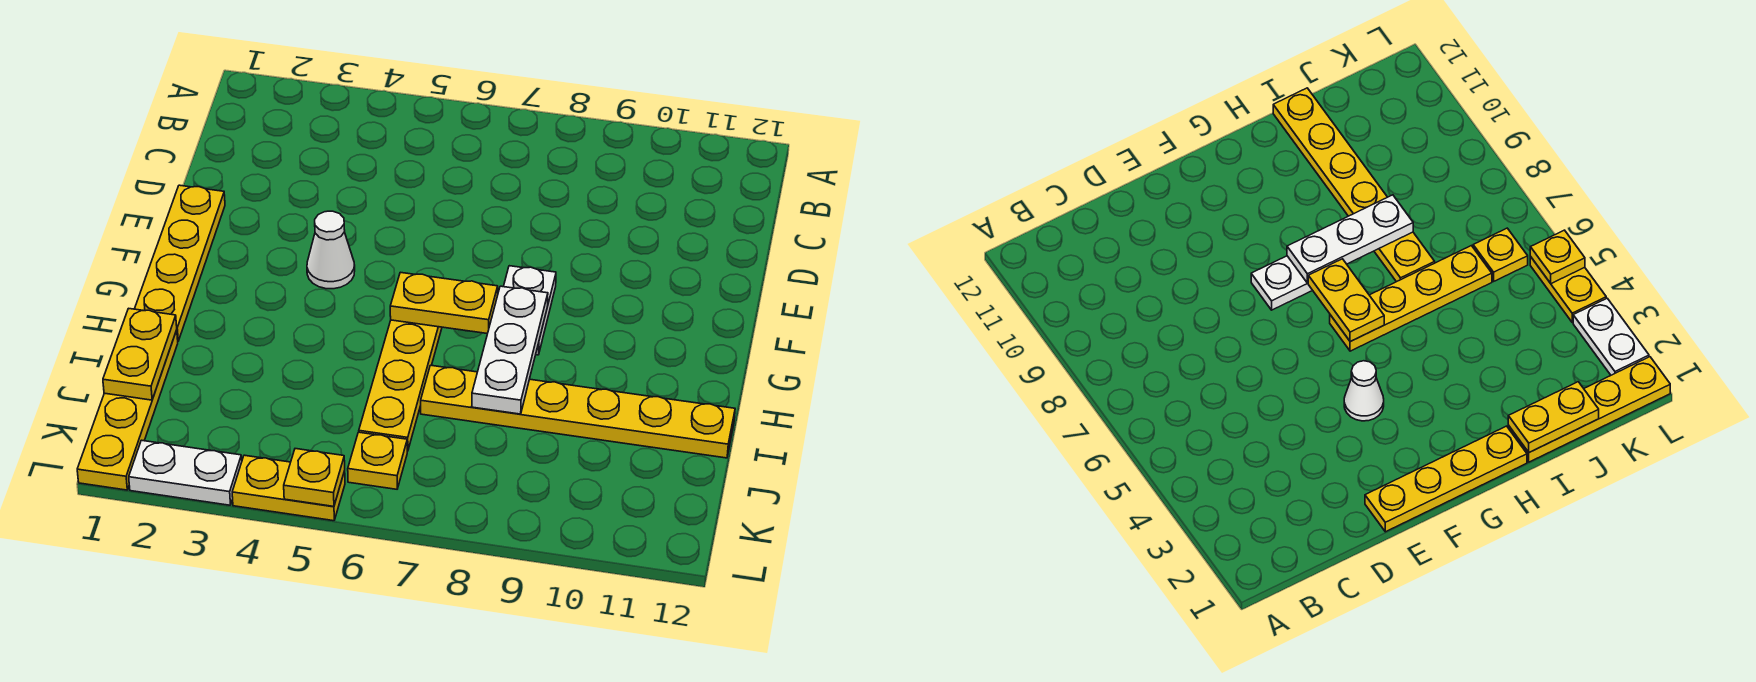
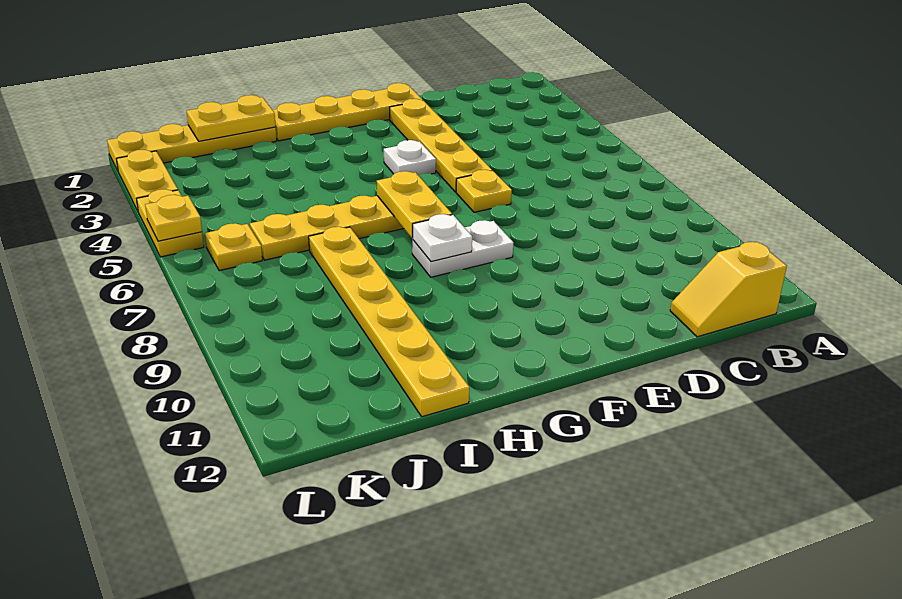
none -> yellow slope B12:C12 level 1 top B
none -> yellow plate E2:E5 level 1
none -> yellow plate E6 level 1
white cone F4 level 1 -> white plate F4 level 1
white plate G8:I8 level 2 -> white plate G8 level 2
white plate L2:L3 level 1 -> yellow plate L2:L3 level 1

